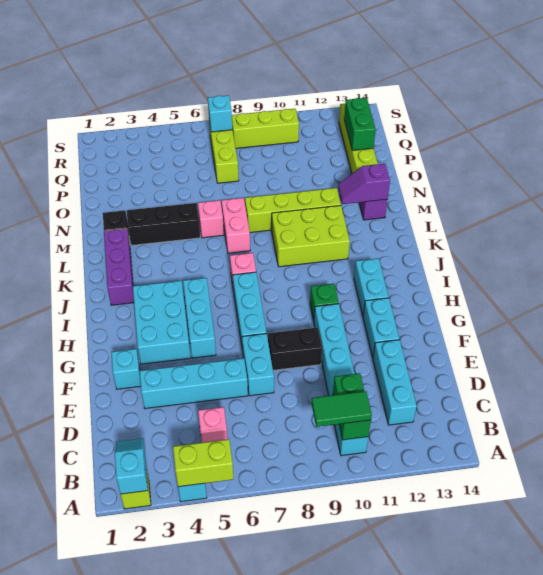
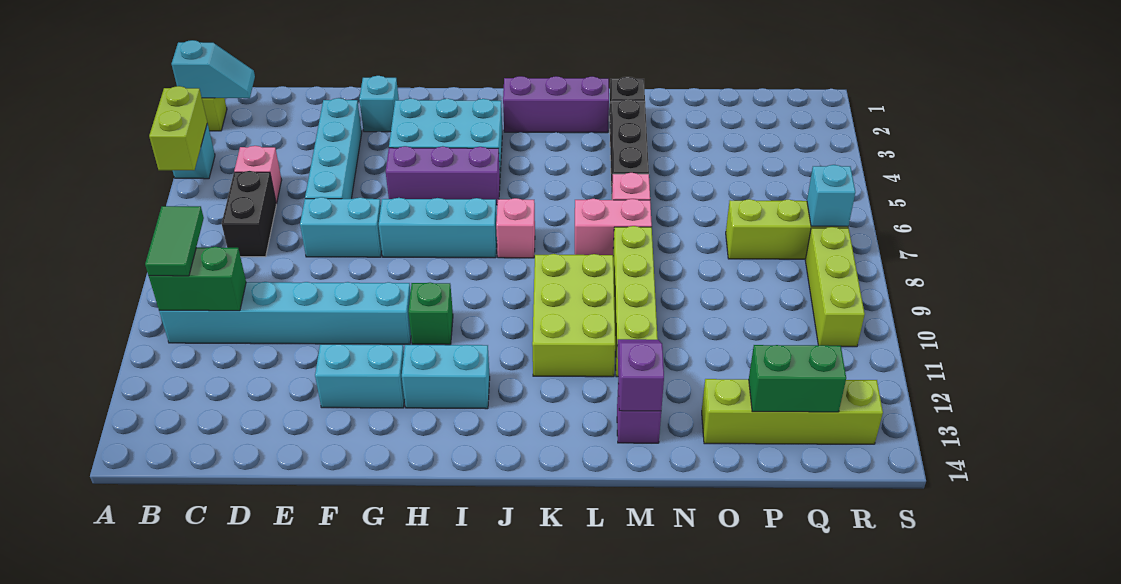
cyan brick C12:E12 level 1 -> none
black brick F8:F9 level 1 -> black brick C6:C7 level 1
cyan brick G5:I5 level 1 -> purple brick G5:I5 level 1

